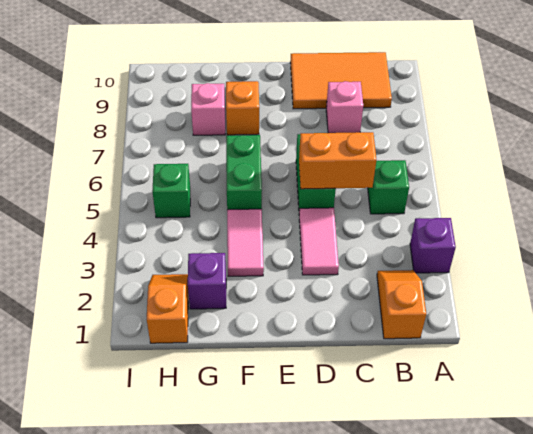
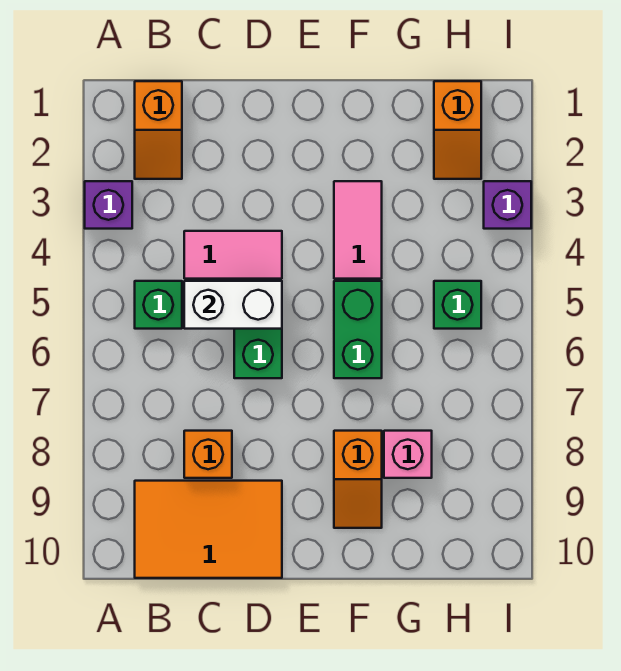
orange brick C5:D5 level 2 -> white brick C5:D5 level 2
pink brick C8 level 1 -> orange brick C8 level 1
pink tile D3:D4 level 1 -> pink tile C4:D4 level 1
purple brick G2 level 1 -> purple brick I3 level 1

